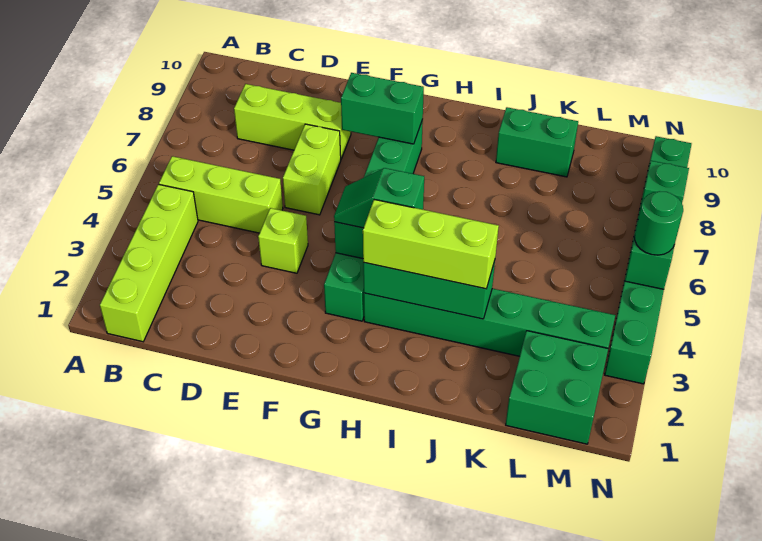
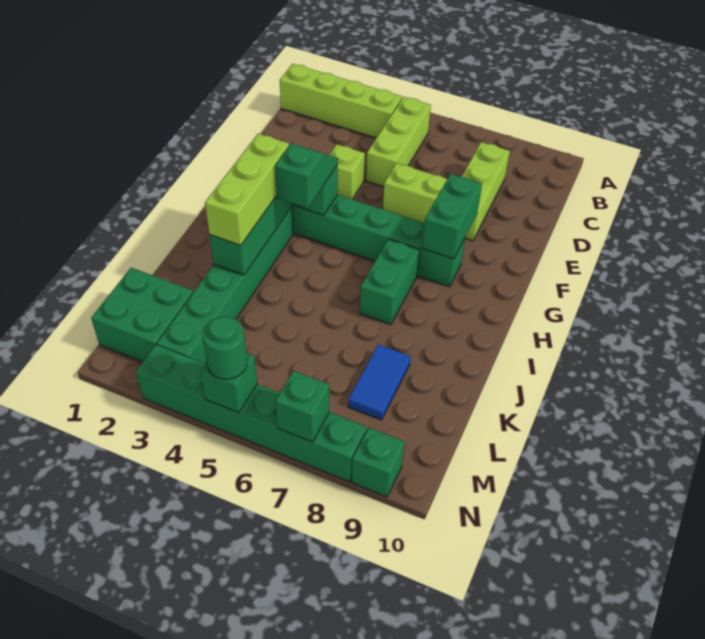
green brick J9:K9 level 1 -> green brick H7:I7 level 1
none -> blue tile K8:L8 level 1

